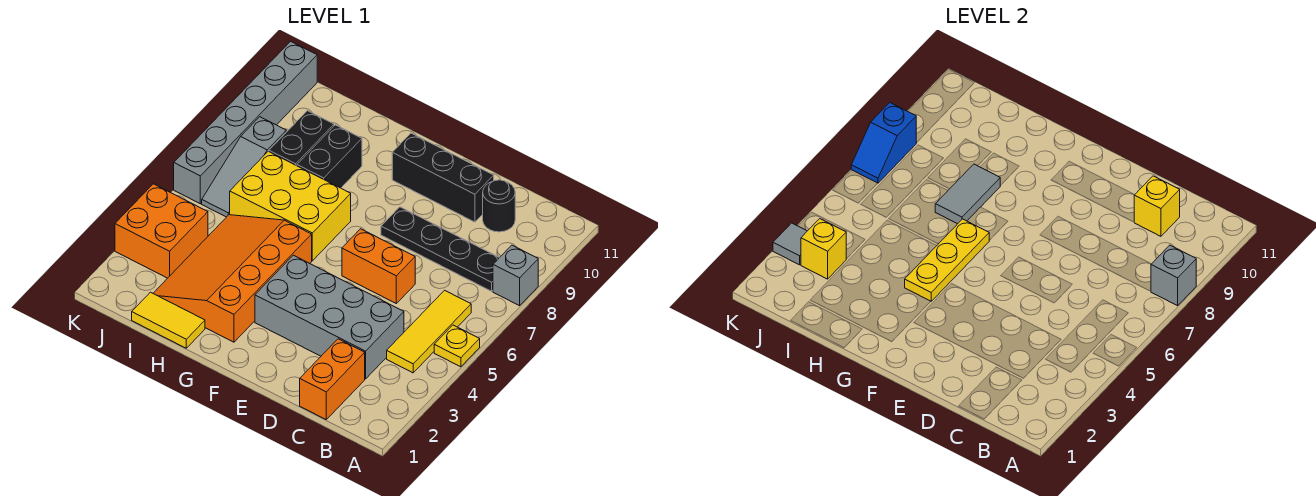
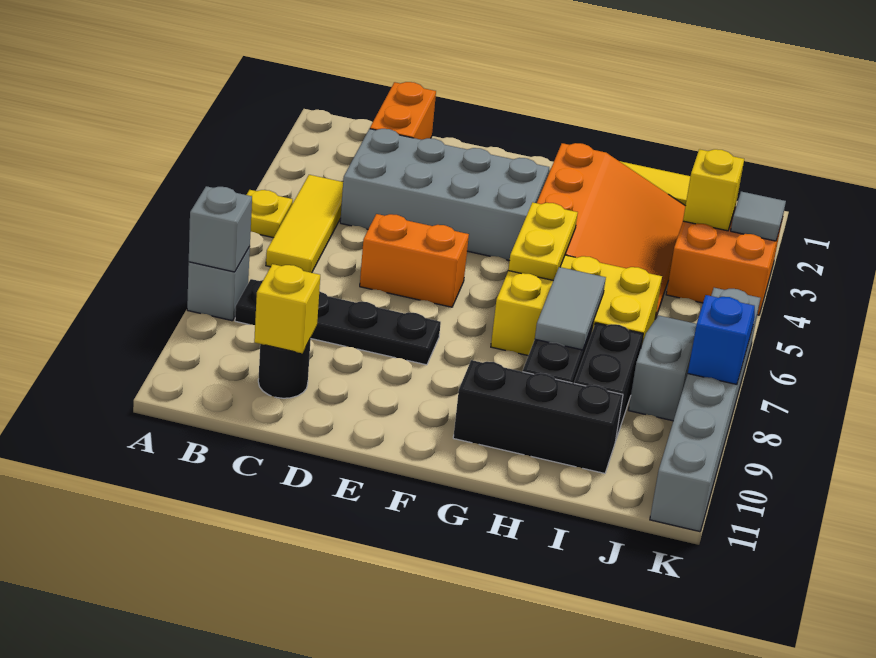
black brick D10:F10 level 1 -> black brick G10:I10 level 1
yellow plate G4:G6 level 2 -> yellow plate G5:G6 level 2

